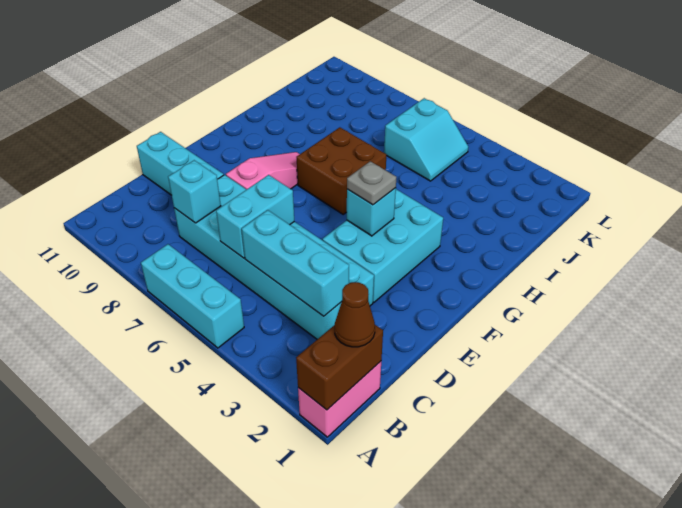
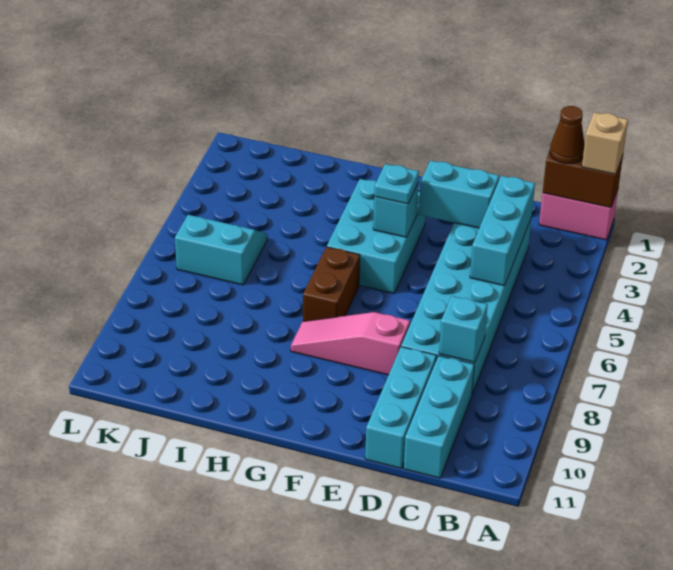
none -> tan brick A1 level 3
cyan brick A5:A7 level 1 -> cyan brick C9:C11 level 1
cyan brick C6:D6 level 2 -> cyan brick D3:E3 level 2
cyan brick E3:G4 level 1 -> cyan brick F3:G5 level 1
grey plate F4 level 3 -> cyan plate F4 level 3
brown brick G6:H7 level 1 -> brown brick G6:G7 level 1

